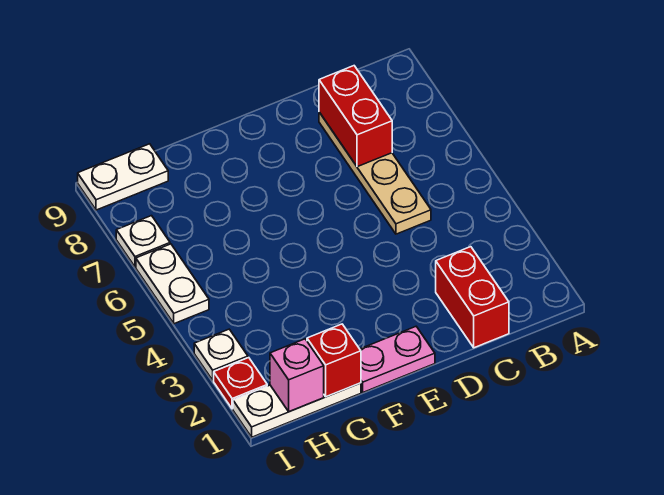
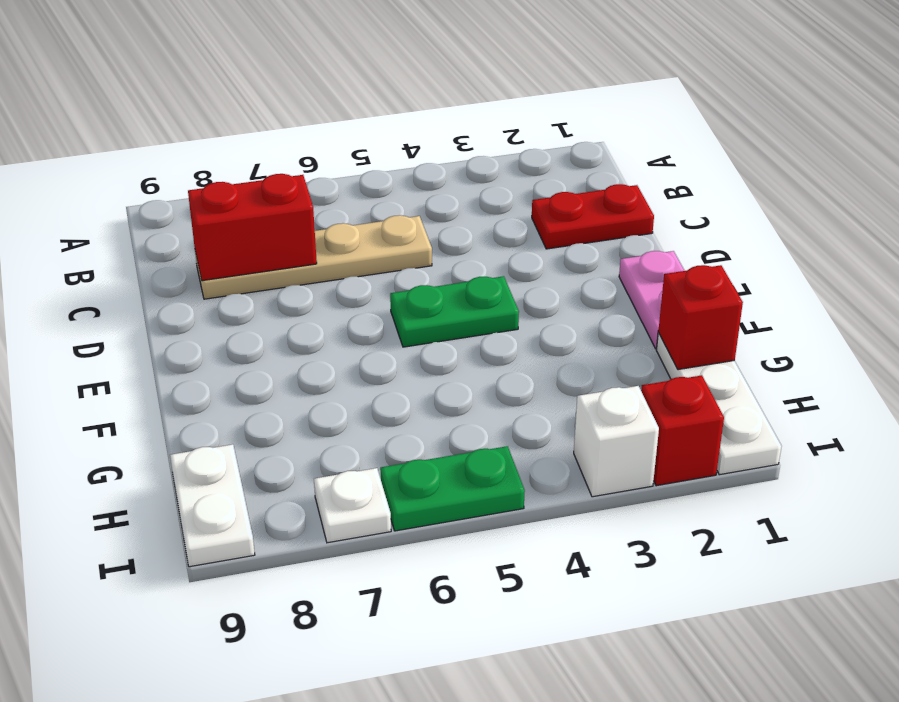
red brick C1:C2 level 1 -> red plate C1:C2 level 1
none -> green plate E4:E5 level 1
pink brick H1 level 2 -> none
red plate I2 level 1 -> red brick I2 level 1
white plate I3 level 1 -> white brick I3 level 1
white plate I5:I6 level 1 -> green plate I5:I6 level 1

